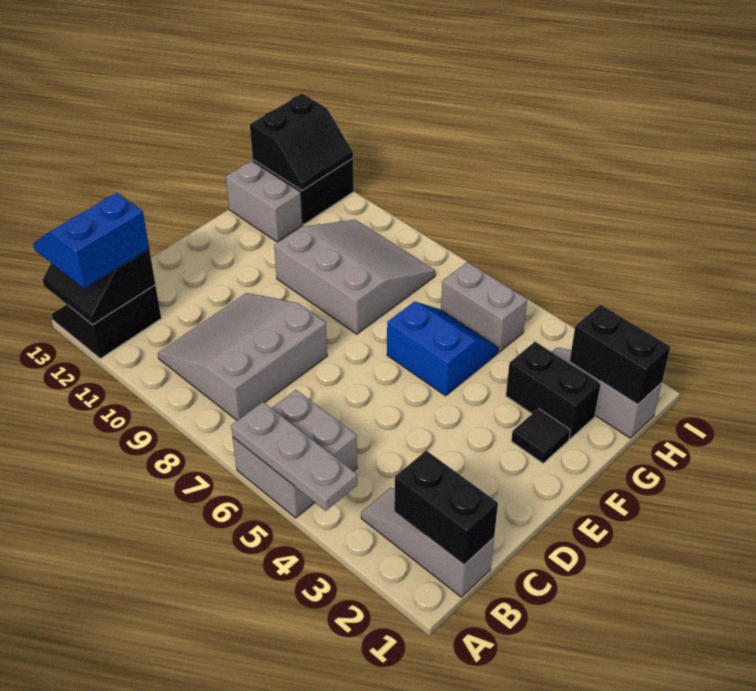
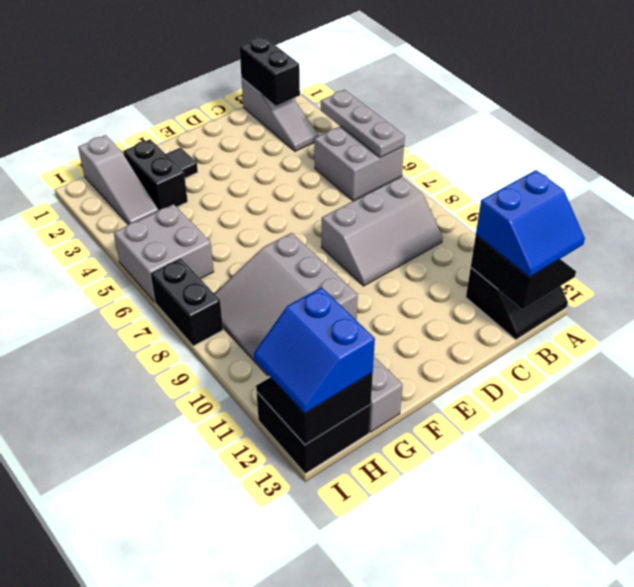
grey slope B8:D10 level 1 top 8 -> grey slope B8:D9 level 1 top 8
blue slope F5:G6 level 1 top F -> blue slope H12:I13 level 3 top H
black brick H1:H2 level 2 -> black brick I7:I8 level 1
grey brick H5:H6 level 1 -> grey brick H5:I6 level 1

